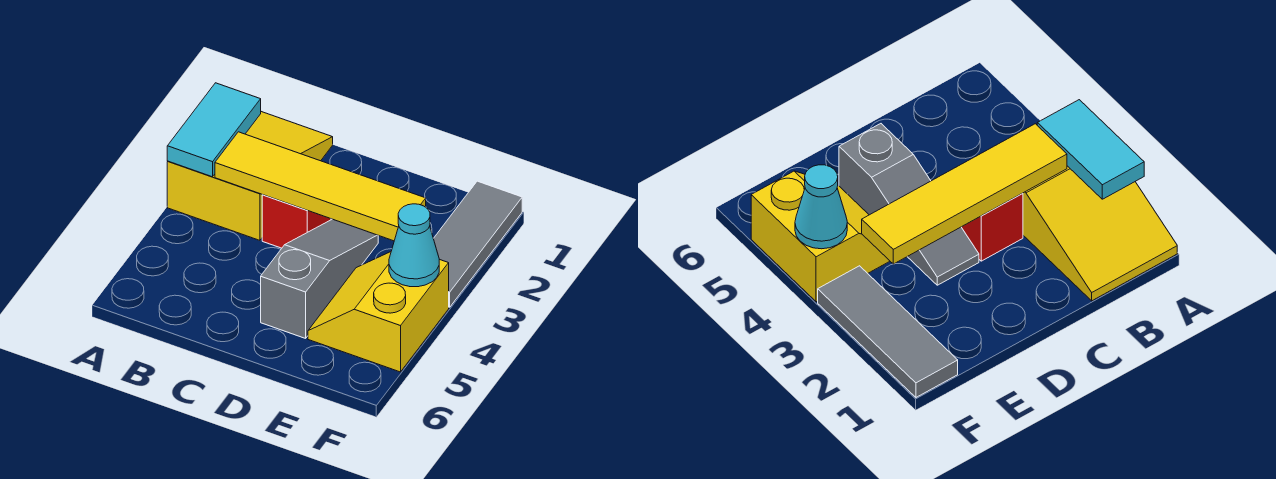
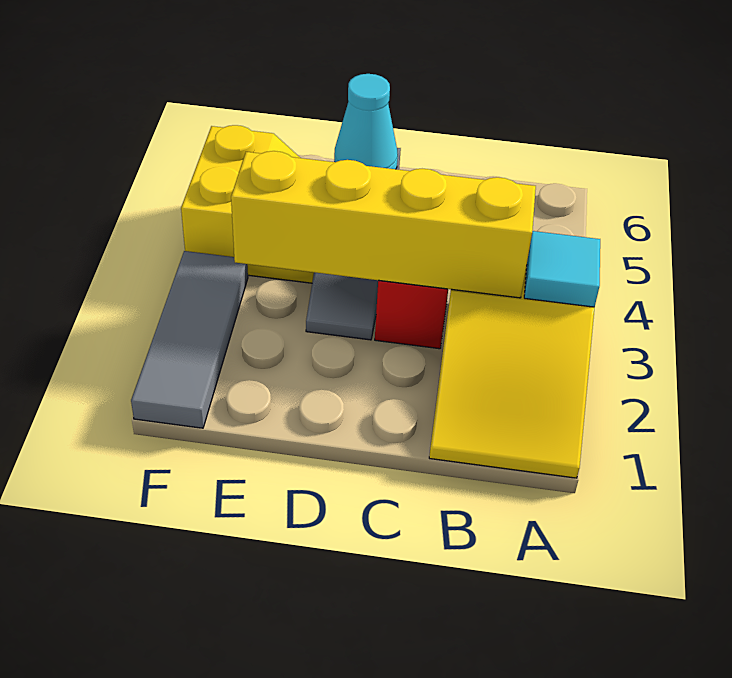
cyan tile A2:A3 level 2 -> cyan tile A3 level 2
yellow tile B3:E3 level 2 -> yellow brick B3:E3 level 2
cyan cone F4 level 2 -> cyan cone D5 level 2

